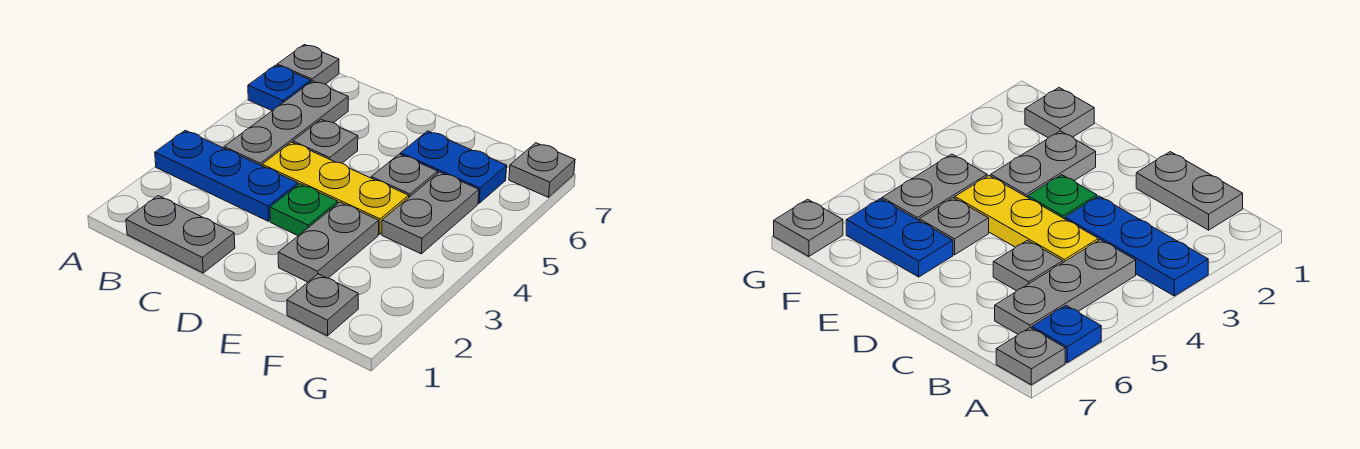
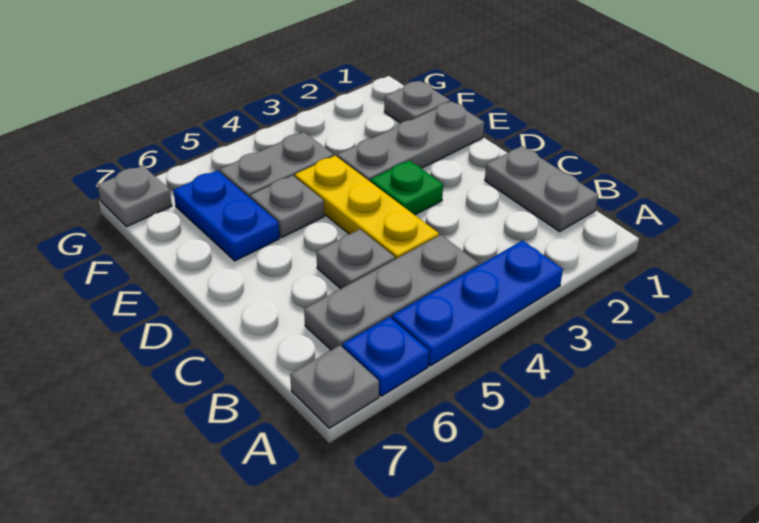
blue plate A3:C3 level 1 -> blue plate A3:A5 level 1
grey plate E2:E3 level 1 -> grey plate E1:E3 level 1

